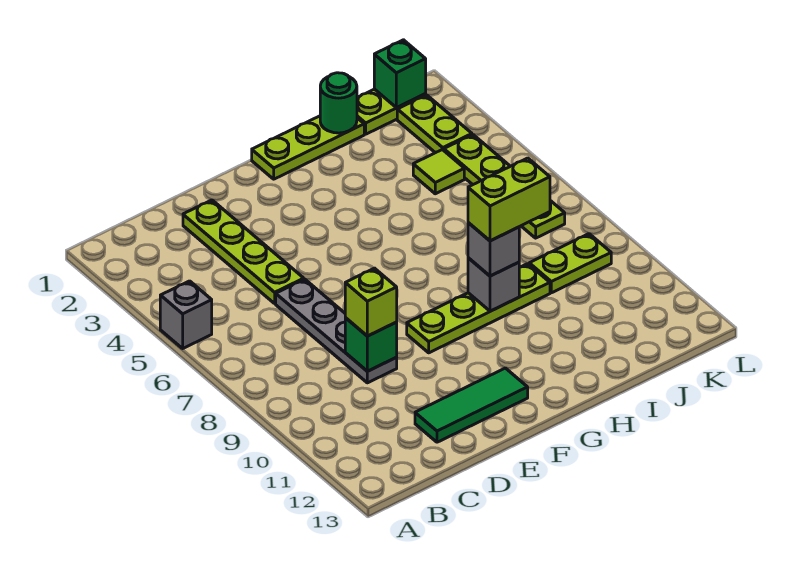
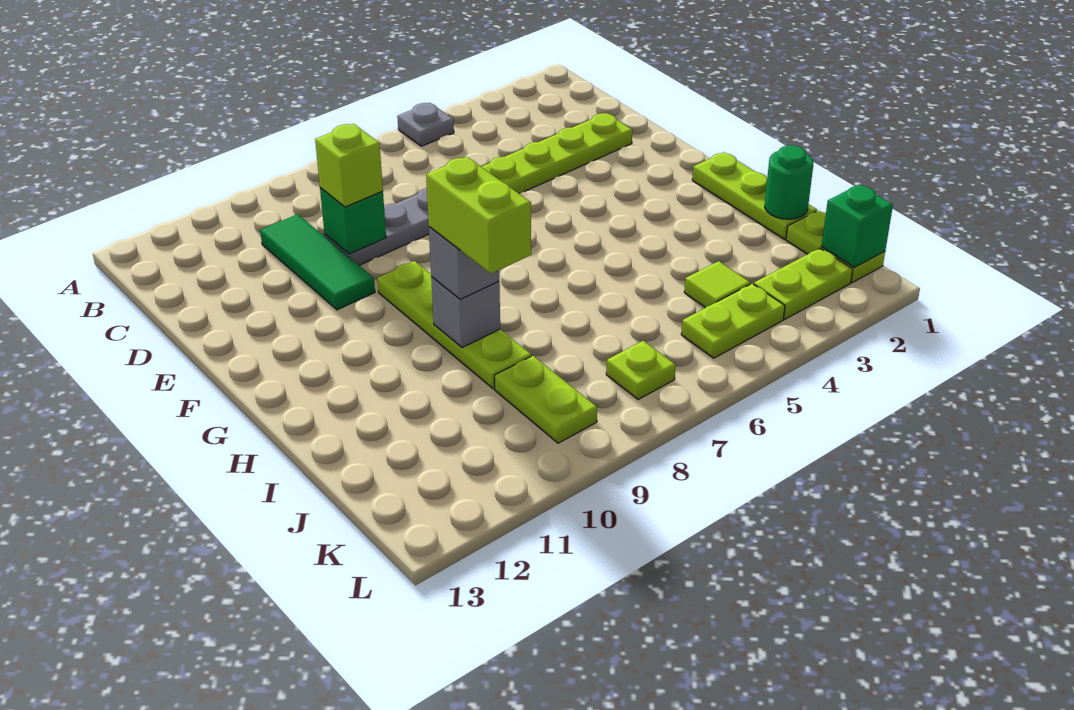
grey brick A5 level 1 -> grey plate A5 level 1
green tile D12:F12 level 1 -> green tile C10:E10 level 1

